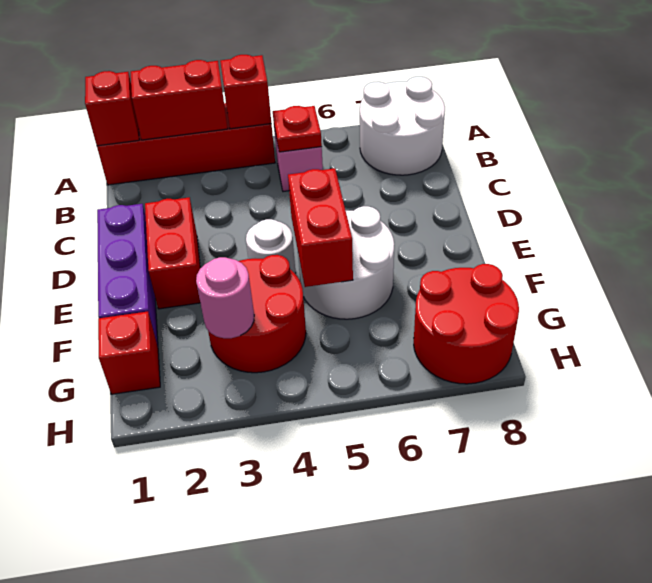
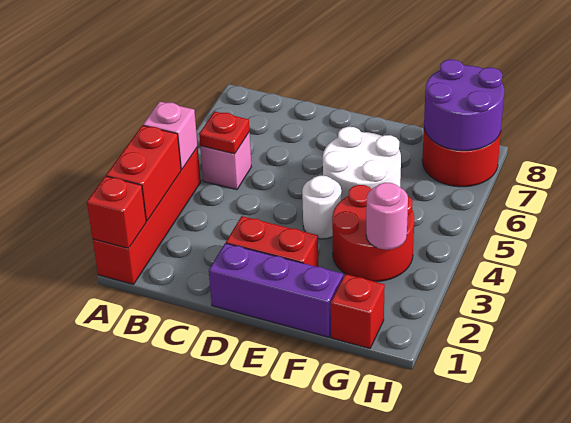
red brick A4 level 2 -> pink brick A4 level 2
white round brick A7:B8 level 1 -> none
red brick E5:F5 level 2 -> none
none -> purple round brick G7:H8 level 2

